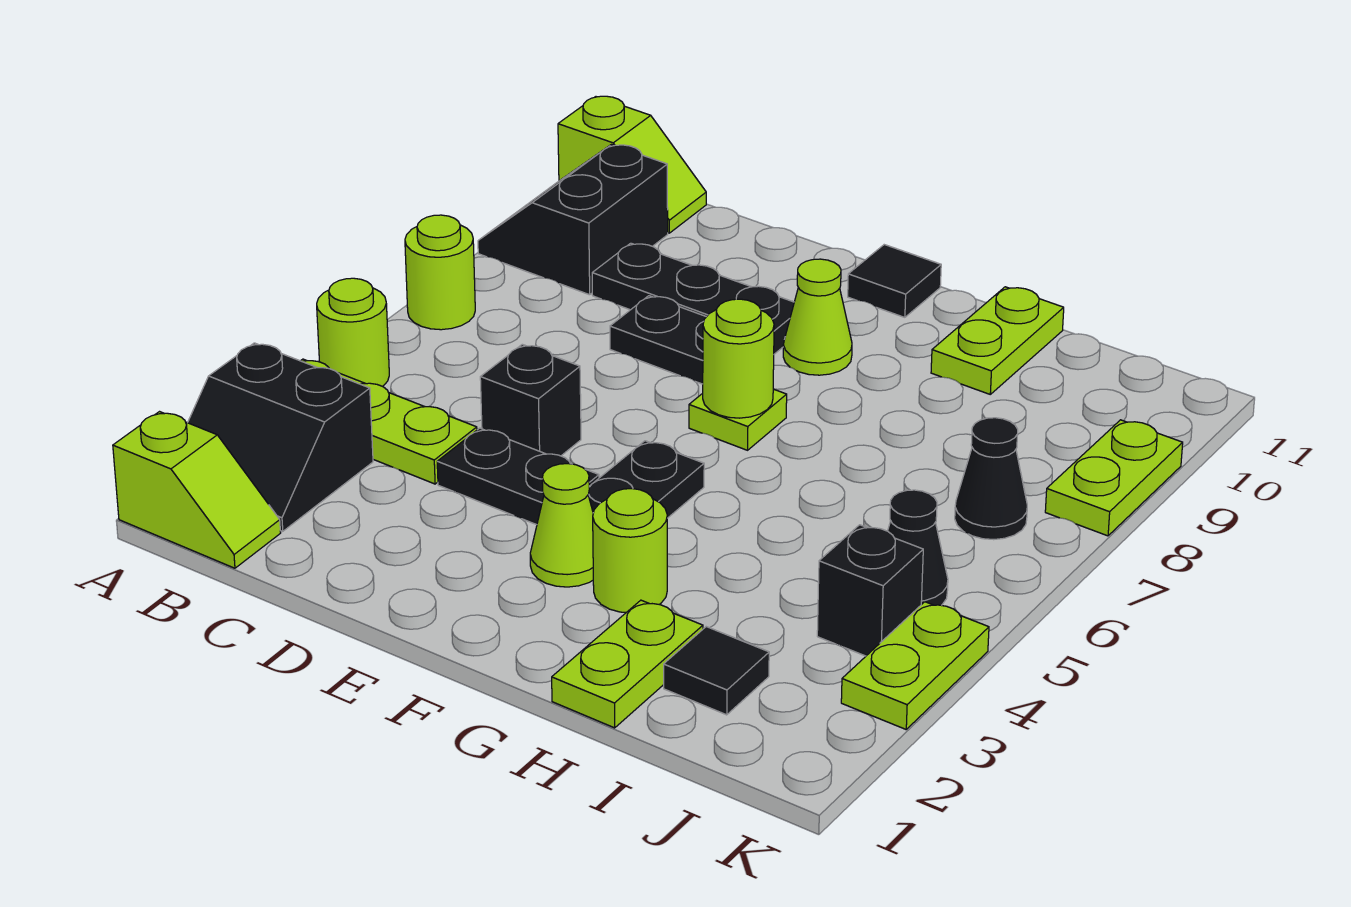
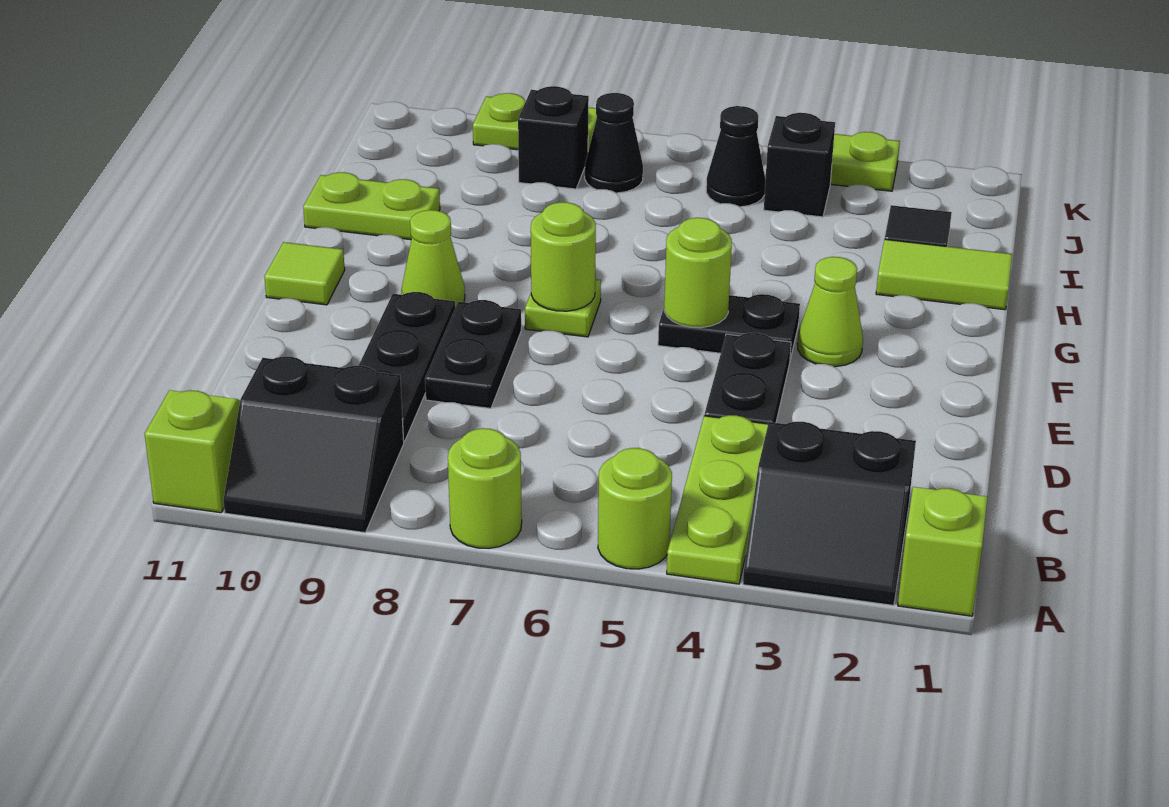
black slope A2:B3 level 1 top 3 -> black slope A2:B3 level 1 top B
black brick D5 level 1 -> black brick J8 level 1
black tile F11 level 1 -> lime tile F11 level 1
lime round brick G3 level 1 -> lime round brick F5 level 2
lime plate H1:H2 level 1 -> lime tile H1:H2 level 1

